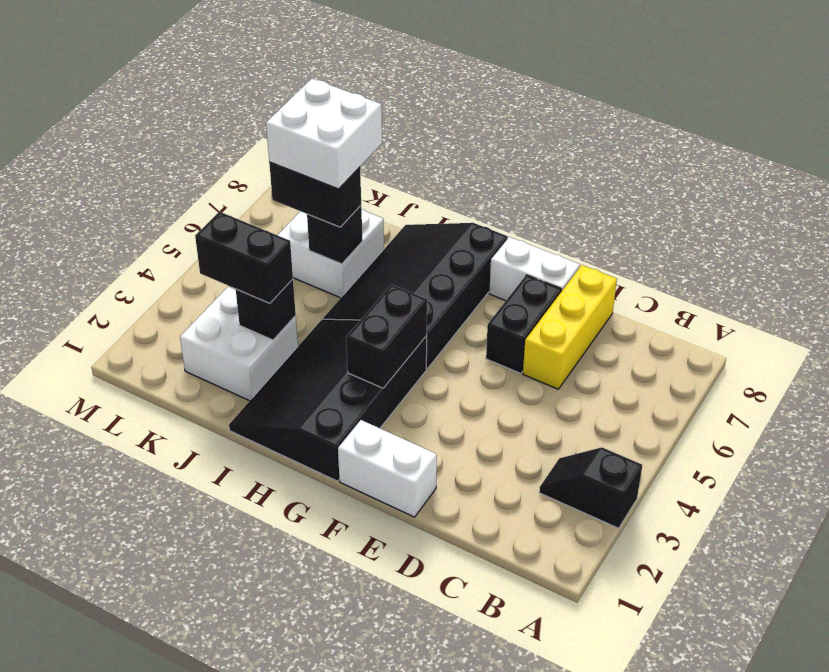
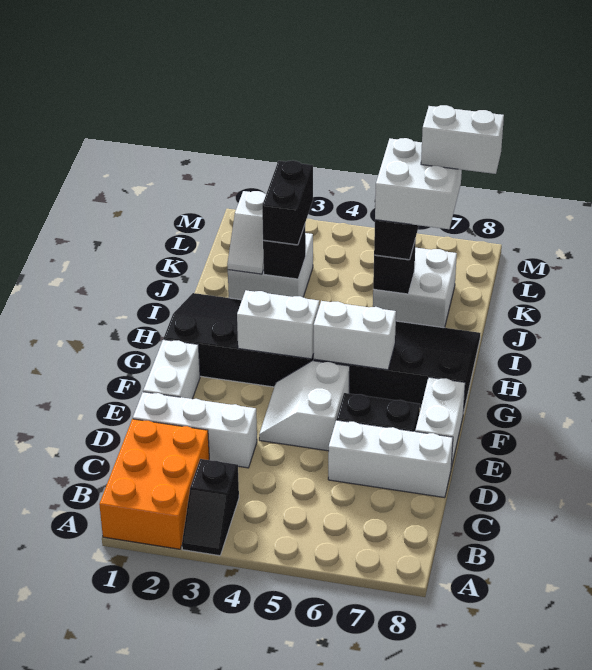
none -> orange brick A1:C2 level 1
black slope A3:B3 level 1 top A -> black slope A3:B3 level 1 top B
none -> white brick D1:D3 level 1
yellow brick D6:D8 level 1 -> white brick D6:D8 level 1
none -> white slope E4:F5 level 1 top 5
black brick G3:G4 level 2 -> white brick G3:G4 level 2
none -> white brick G5:G6 level 2
none -> white slope J2:K2 level 2 top K
none -> white brick K7:K8 level 5

